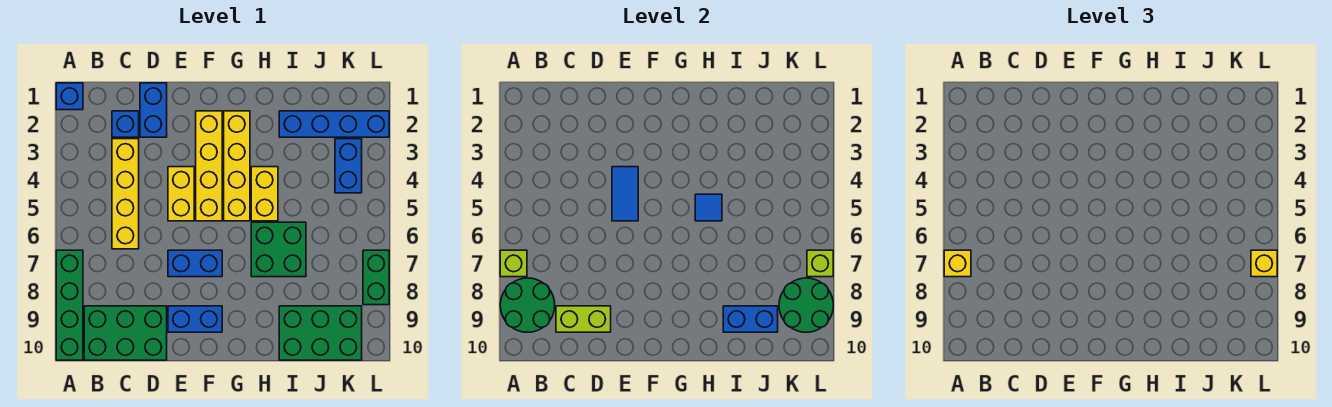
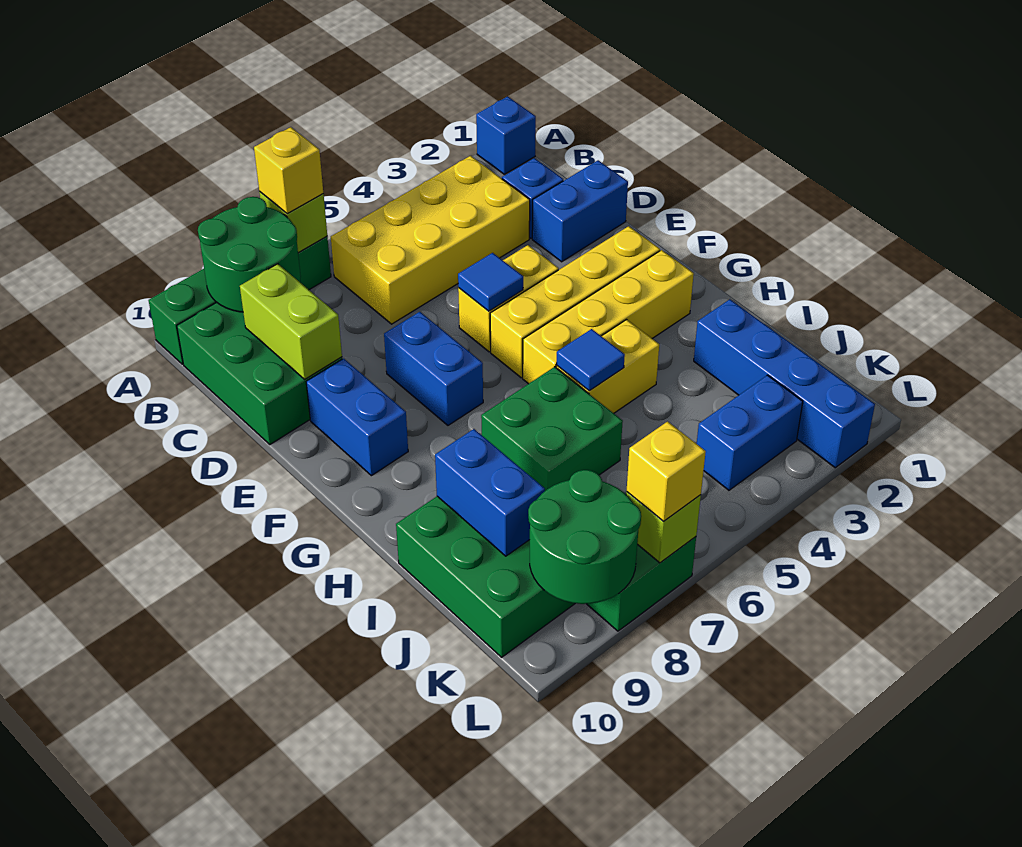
yellow brick C3:C6 level 1 -> yellow brick B3:C6 level 1
blue tile E4:E5 level 2 -> blue tile E5 level 2

